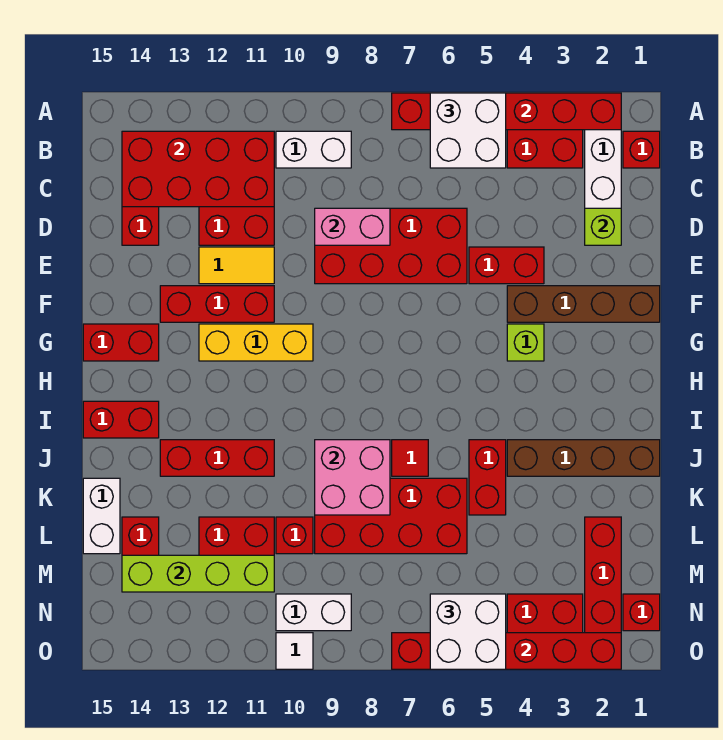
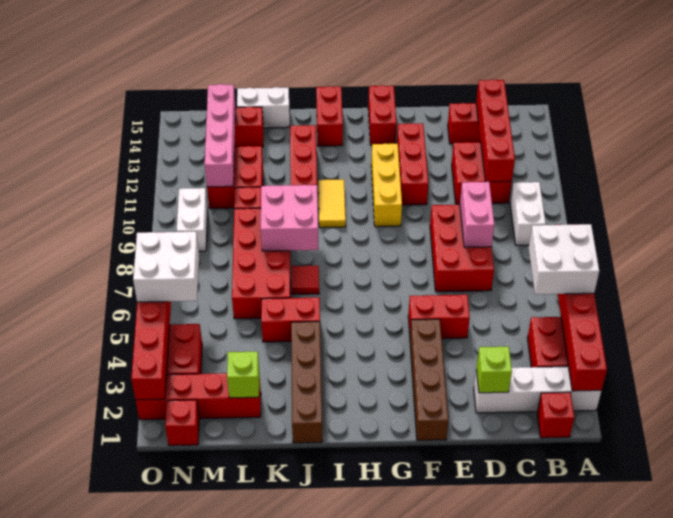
red brick B11:C14 level 2 -> red brick C11:C14 level 2
red brick D6:E9 level 1 -> red brick D7:E9 level 1
red brick E4:E5 level 1 -> red brick E5:F5 level 1
yellow tile E11:E12 level 1 -> yellow tile I10:I11 level 1
lime brick G4 level 1 -> lime brick L2 level 2
lime brick M11:M14 level 2 -> pink brick M11:M14 level 2
white tile O10 level 1 -> none

